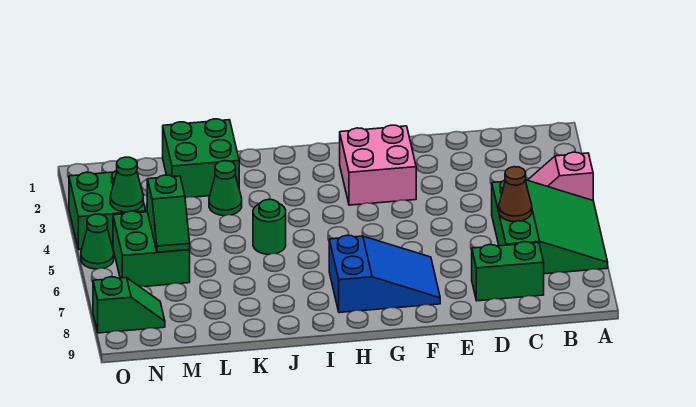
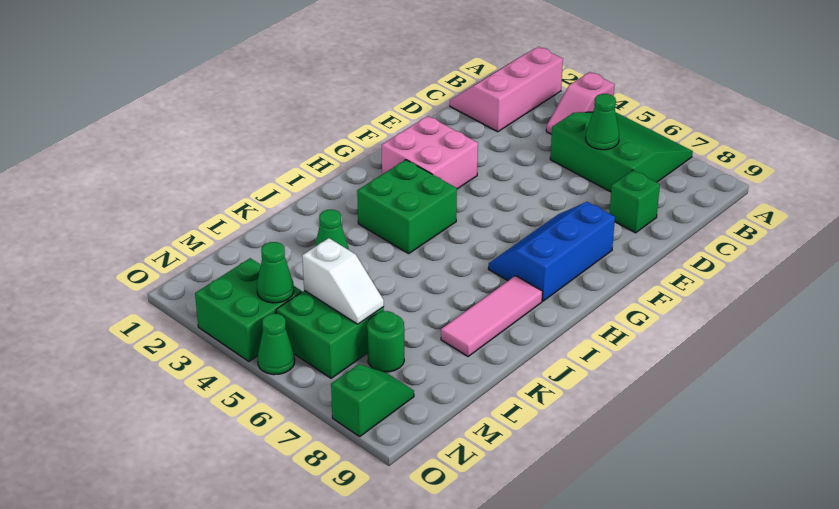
none -> pink slope A1:C2 level 1 top 2
brown cone C6 level 2 -> green cone C6 level 2
green brick C8:D8 level 1 -> green brick D8 level 1
blue slope F7:H8 level 1 top H -> blue slope F7:H8 level 1 top 8
none -> pink tile I8:K8 level 1
green round brick J5 level 1 -> green round brick M7 level 1
green brick K1:L2 level 1 -> green brick H3:I4 level 1
green slope M5:M6 level 2 top 5 -> white slope M5:M6 level 2 top 5

